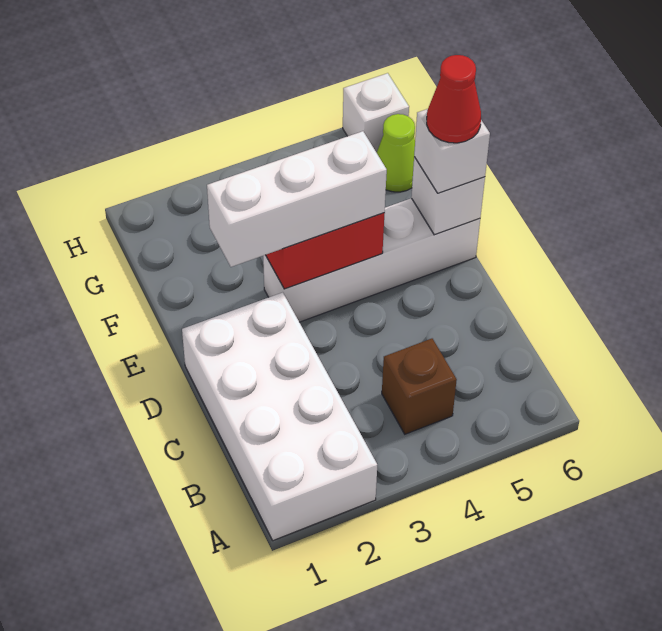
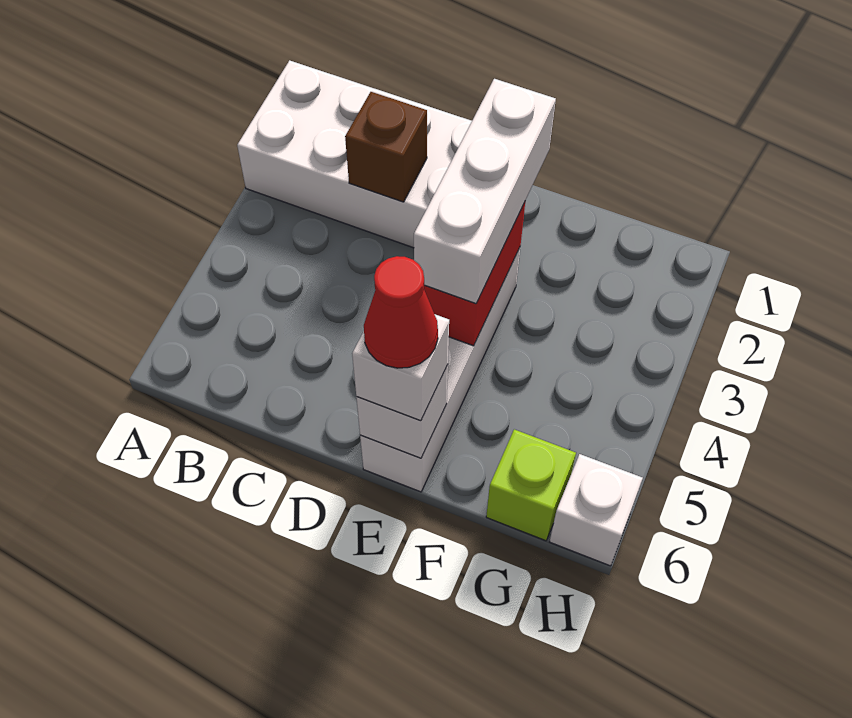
brown brick B4 level 1 -> brown brick C2 level 2
lime cone G6 level 1 -> lime brick G6 level 1

